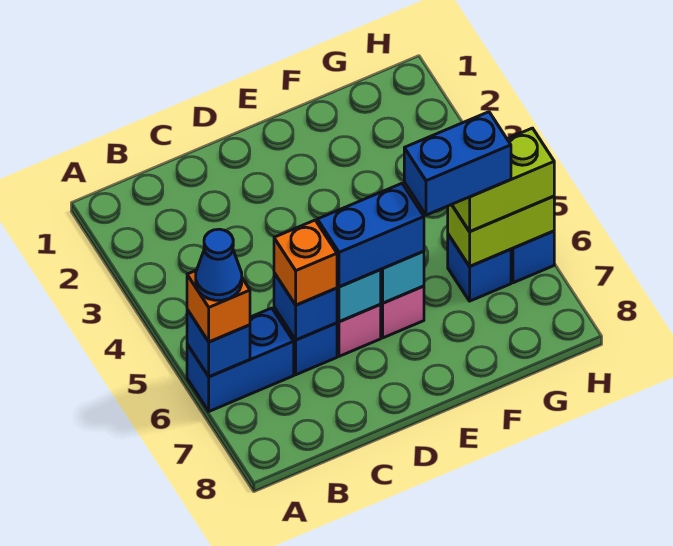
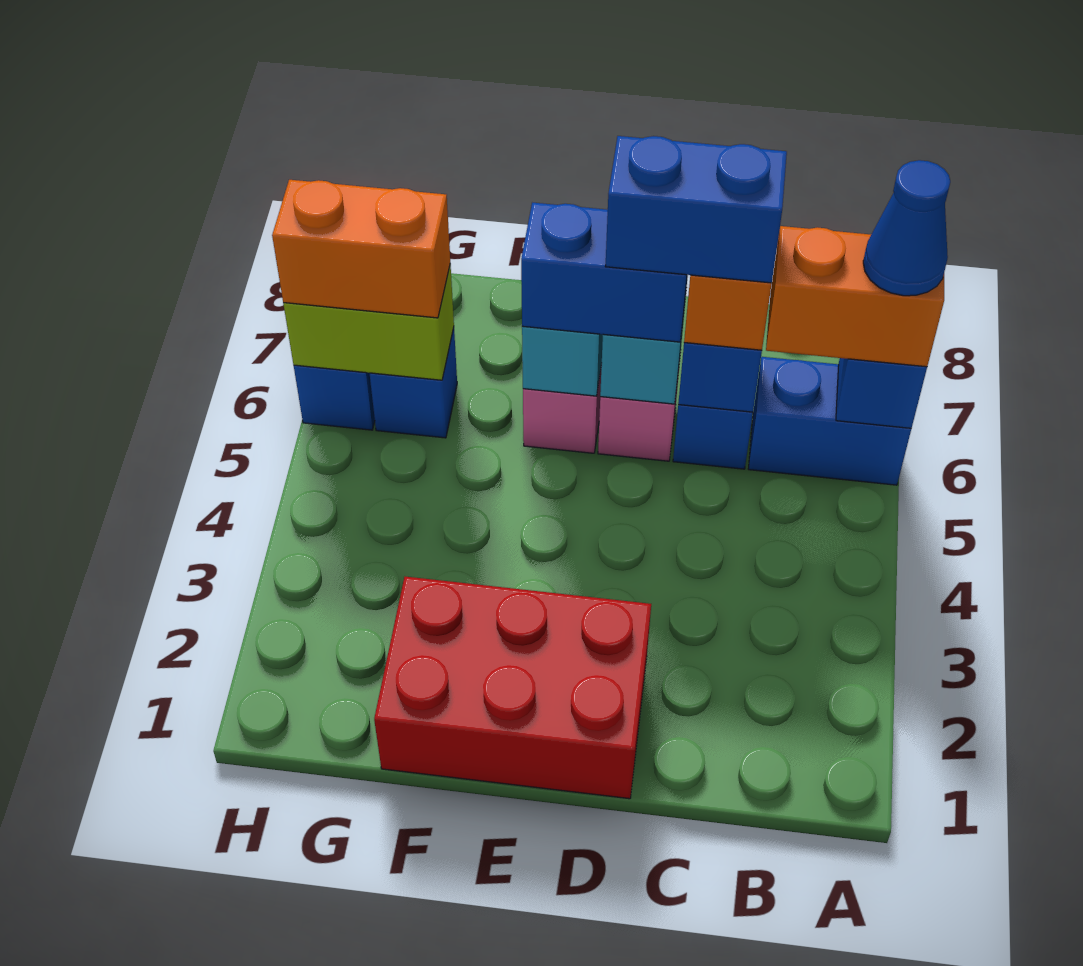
orange brick A6 level 3 -> orange brick A6:B6 level 3
none -> red brick D1:F2 level 1
blue brick F6:G6 level 4 -> blue brick C6:D6 level 4
lime brick G6:H6 level 3 -> orange brick G6:H6 level 3

